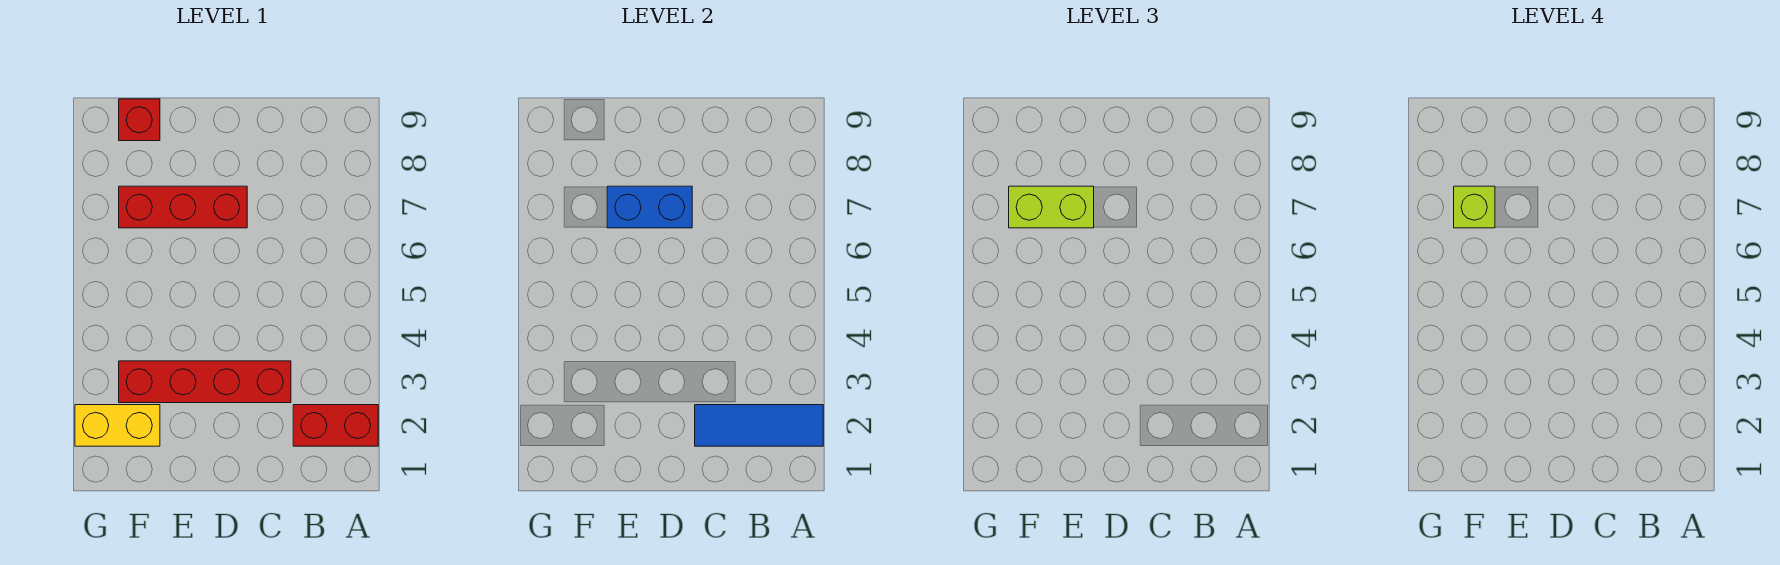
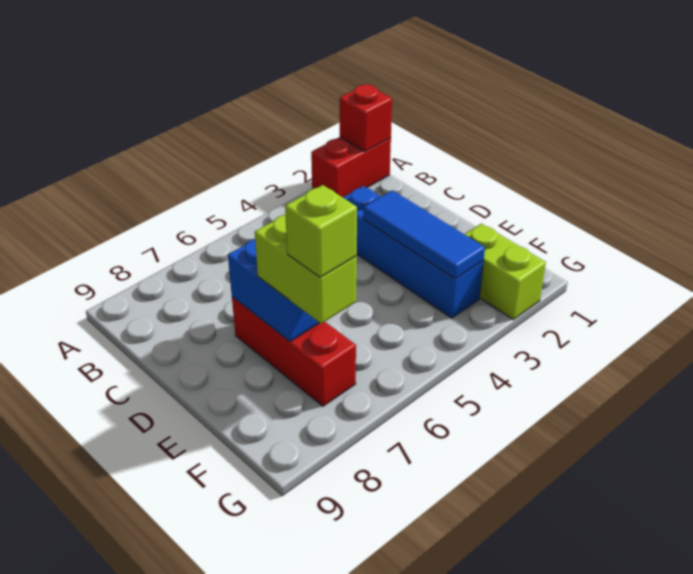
red brick A2:B2 level 1 -> red brick A1:A2 level 1
blue tile A2:C2 level 2 -> blue tile D3:F3 level 2
red brick C3:F3 level 1 -> blue brick C3:F3 level 1
yellow brick F2:G2 level 1 -> lime brick F2:G2 level 1
red brick F9 level 1 -> red brick A1 level 2

